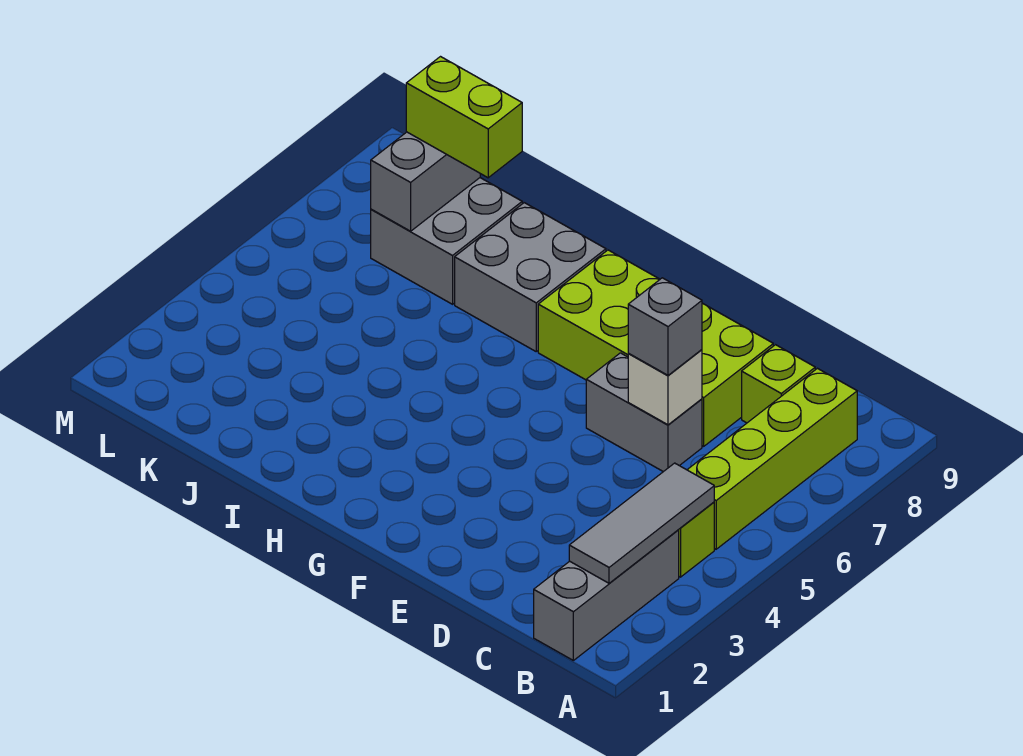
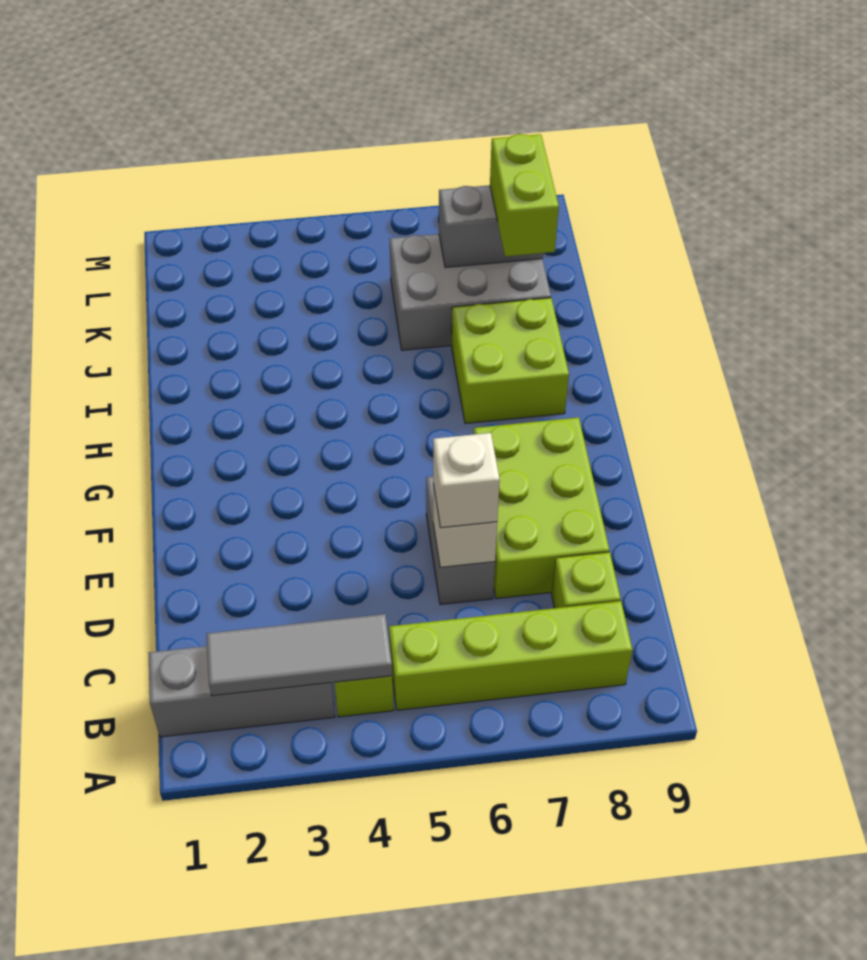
grey brick D6 level 3 -> white brick D6 level 3
lime brick D7:G8 level 1 -> lime brick D7:F8 level 1
grey brick H7:I8 level 1 -> lime brick H7:I8 level 1
grey brick J7:K8 level 1 -> grey brick J6:K8 level 1

